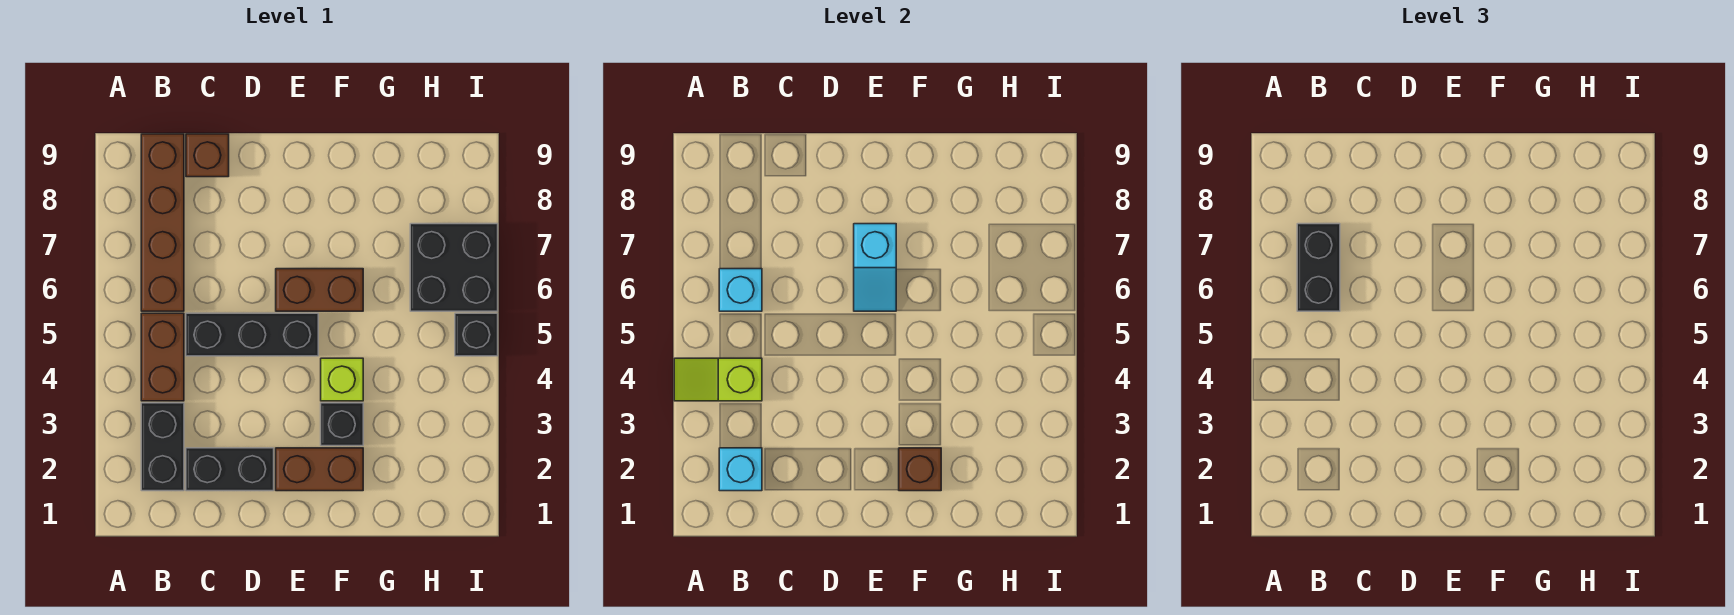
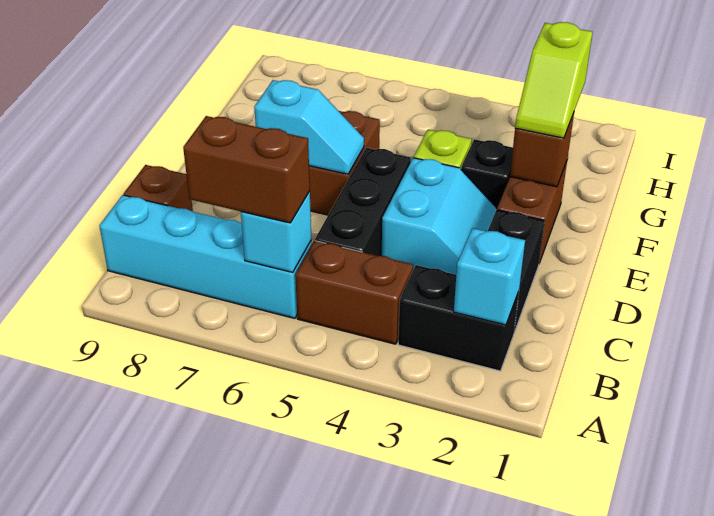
lime slope A4:B4 level 2 top B -> lime slope F2:G2 level 3 top G
brown brick B6:B9 level 1 -> cyan brick B6:B9 level 1
black brick B6:B7 level 3 -> brown brick B6:B7 level 3
none -> cyan slope D3:E4 level 1 top 4
black brick H6:I7 level 1 -> none
black brick I5 level 1 -> none

